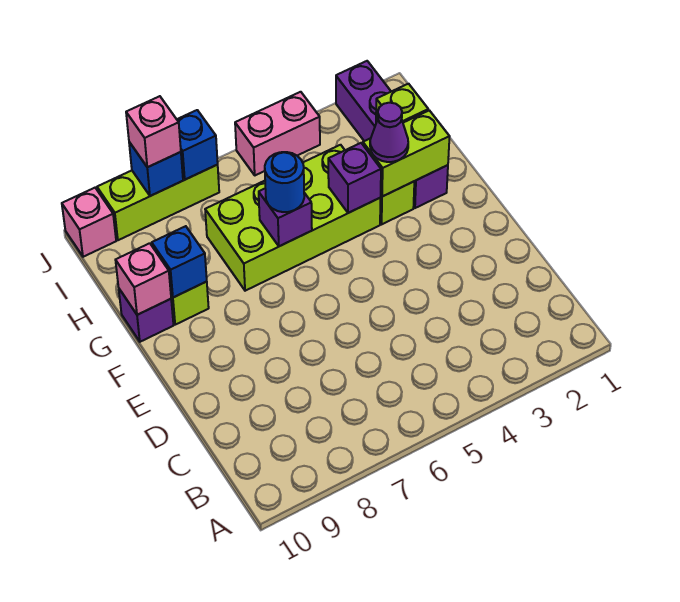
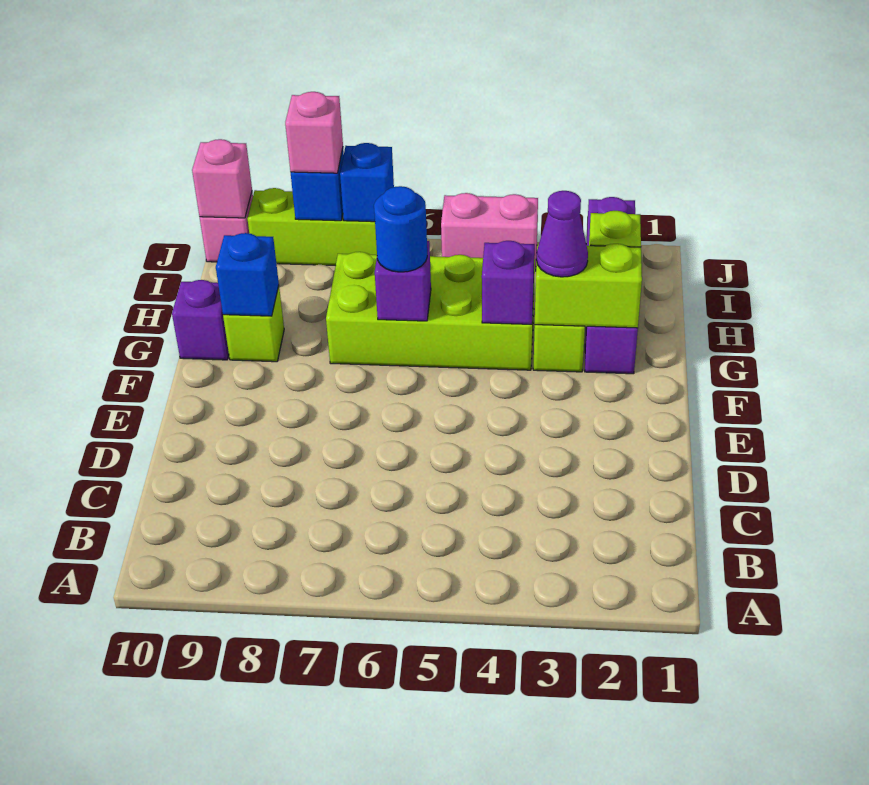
pink brick G10 level 2 -> pink brick J10 level 2

